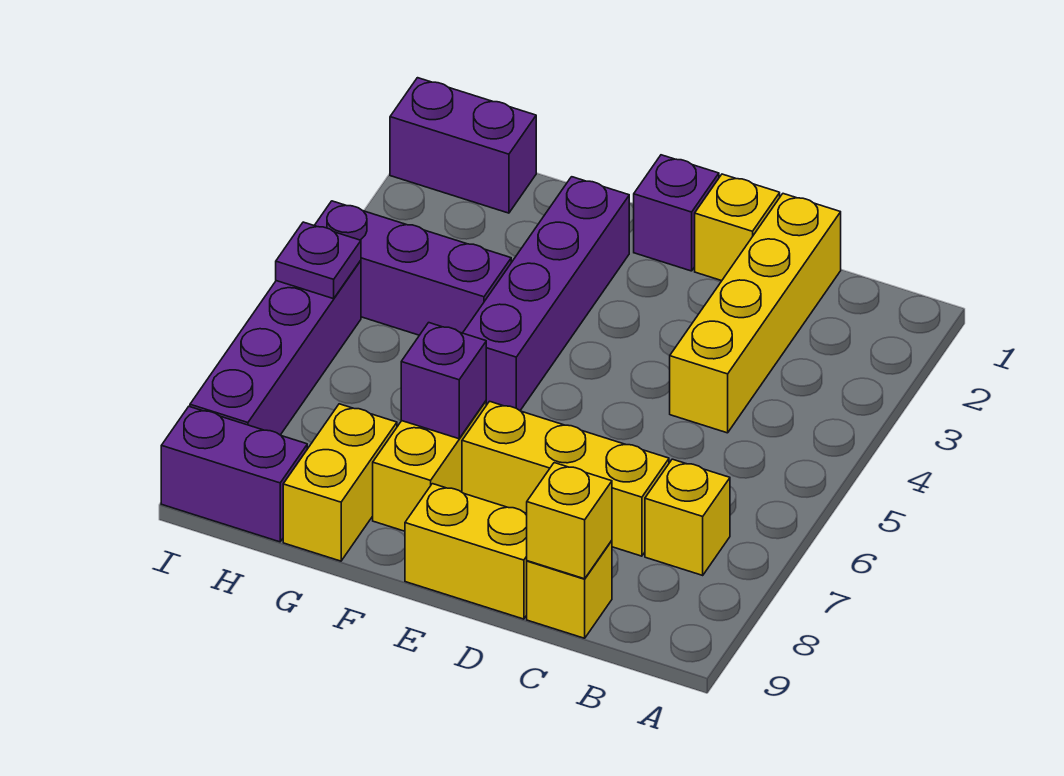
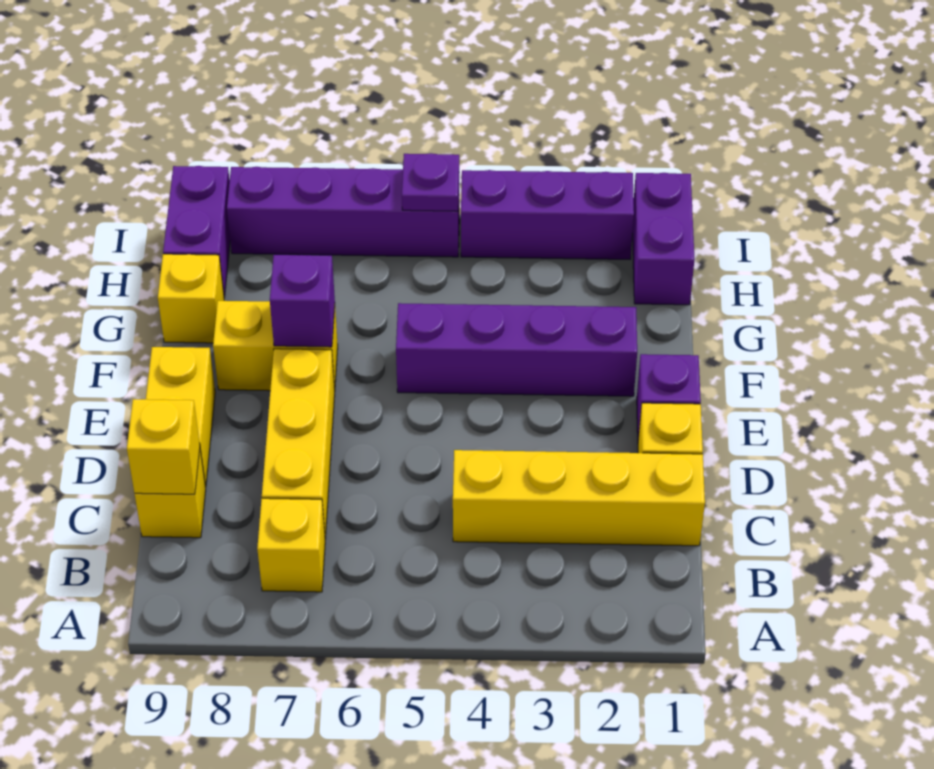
purple brick G4:I4 level 1 -> purple brick I2:I4 level 1
yellow brick G8:G9 level 1 -> yellow brick G9 level 1

